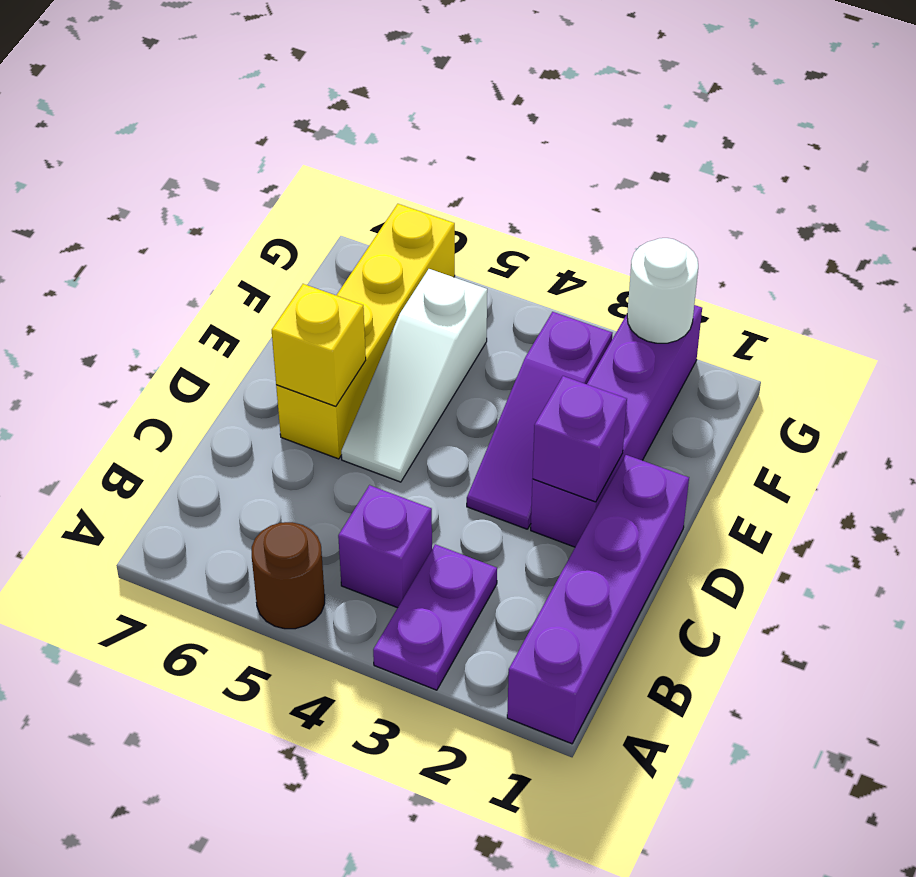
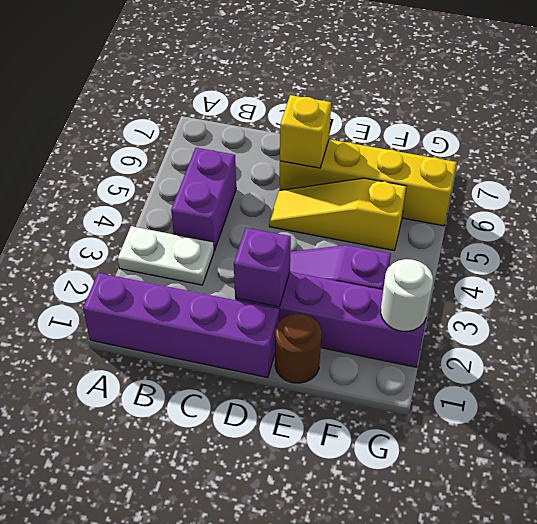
purple plate A3:B3 level 1 -> white plate A3:B3 level 1
brown round brick A5 level 1 -> brown round brick E1 level 1
purple brick B4 level 1 -> purple brick B4:B5 level 1
white slope D5:F5 level 1 top F -> yellow slope D5:F5 level 1 top F

